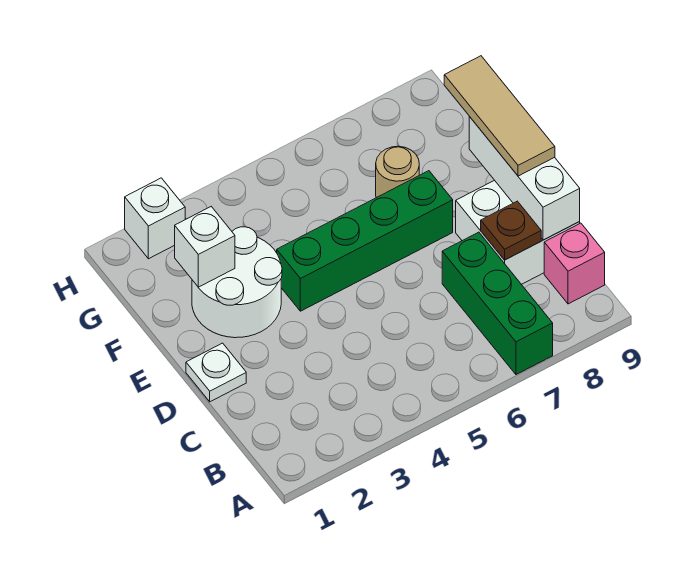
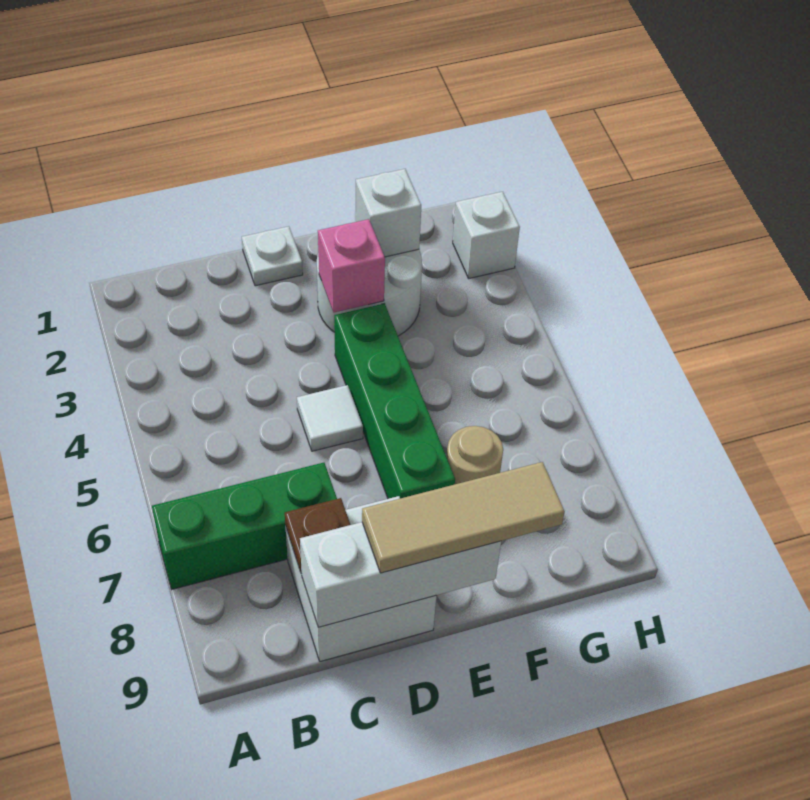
pink brick B9 level 1 -> pink brick E3 level 2
none -> white tile D5 level 1

